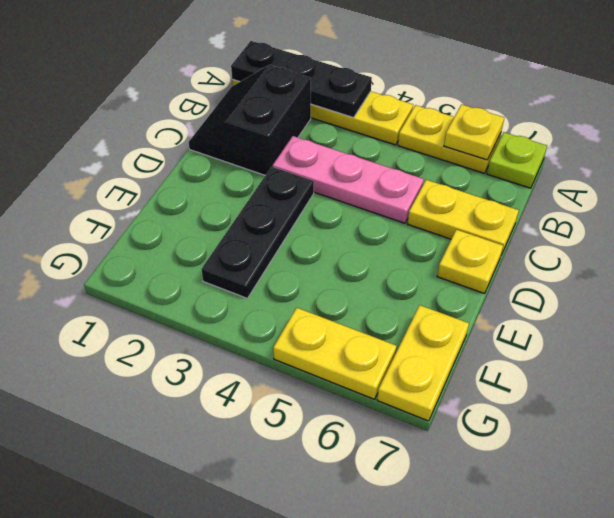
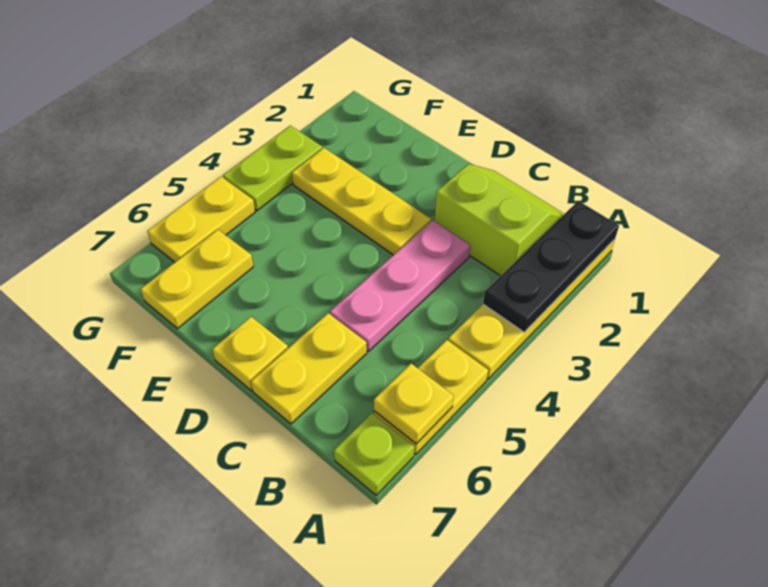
black slope B1:C2 level 1 top 2 -> lime slope B1:C2 level 1 top 2
black plate D3:F3 level 1 -> yellow plate D3:F3 level 1
yellow plate F7:G7 level 1 -> yellow plate F6:F7 level 1
none -> lime plate G3:G4 level 1

